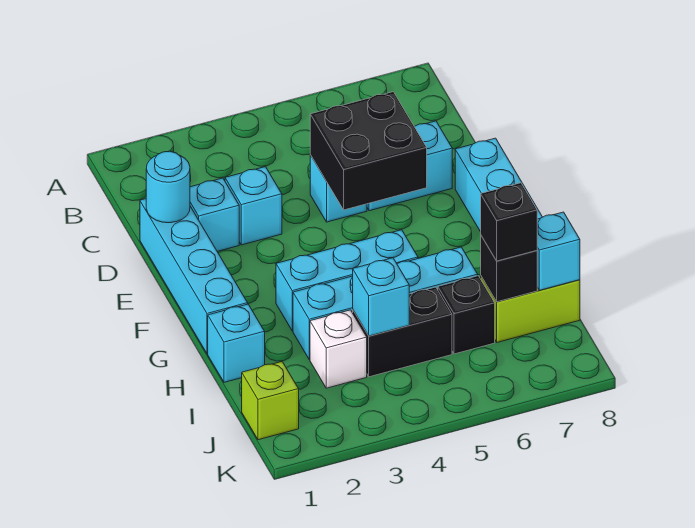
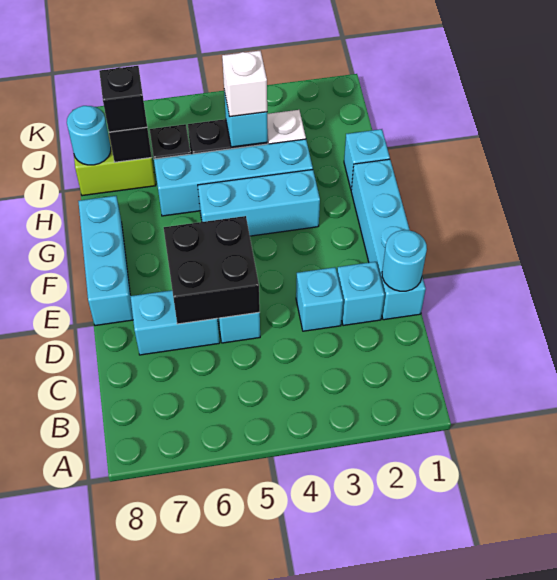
none -> white brick I4 level 3
cyan brick I8 level 2 -> cyan round brick I8 level 2
lime brick J1 level 1 -> none

